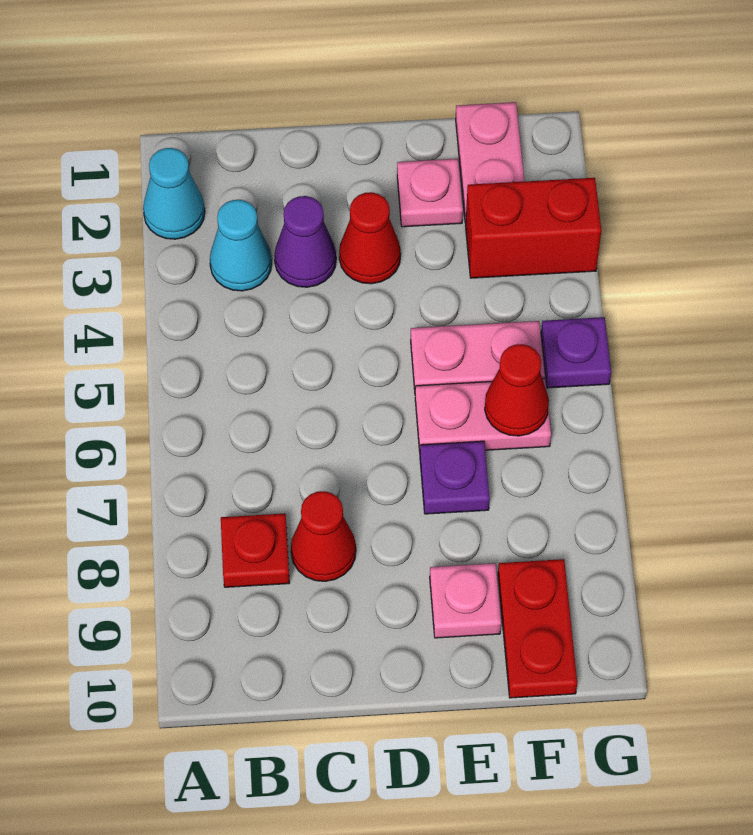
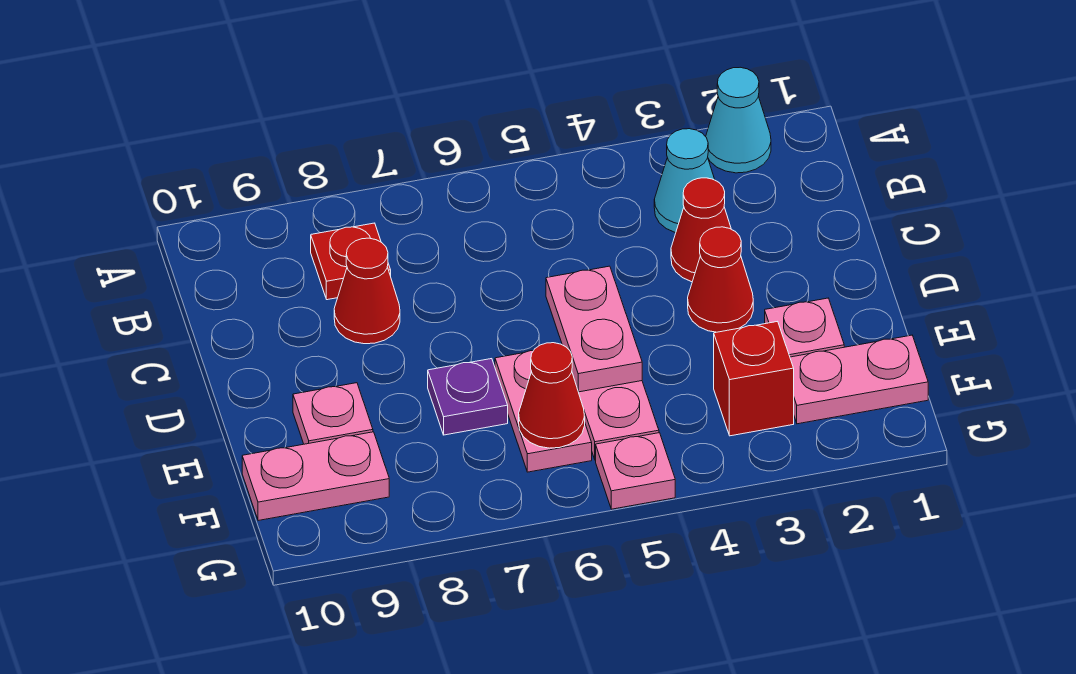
purple cone C3 level 1 -> red cone C3 level 1
none -> pink plate D5:E5 level 2
red brick F3:G3 level 1 -> red brick F3 level 1
red plate F9:F10 level 1 -> pink plate F9:F10 level 1
purple plate G5 level 1 -> pink plate G5 level 1

